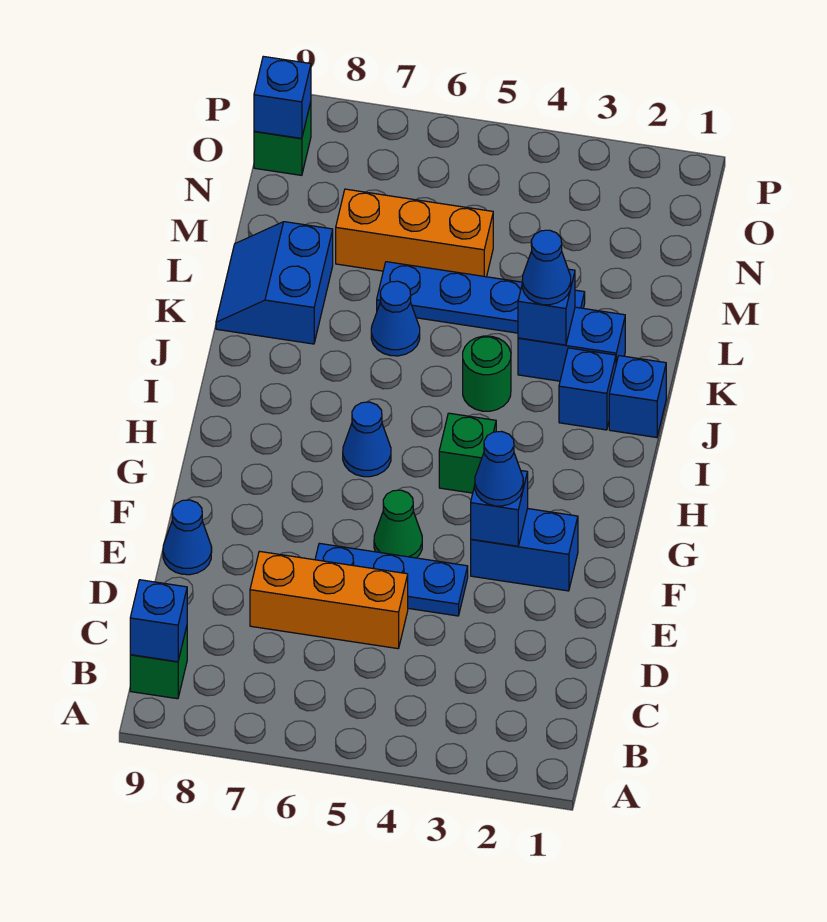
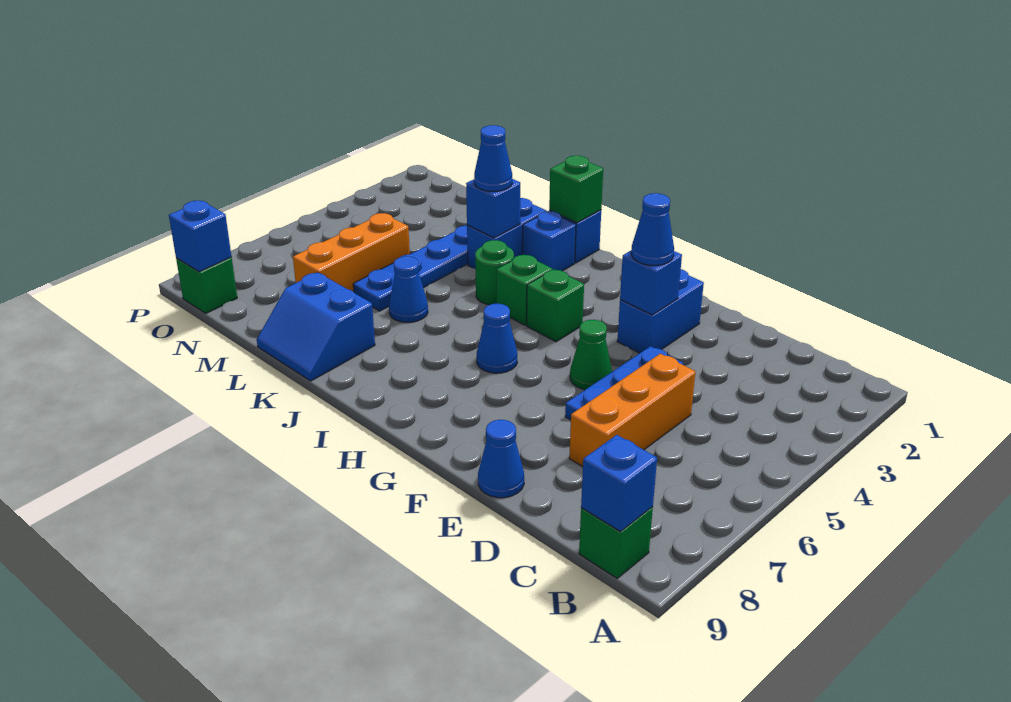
none -> green brick I4 level 1
none -> green brick J1 level 2

